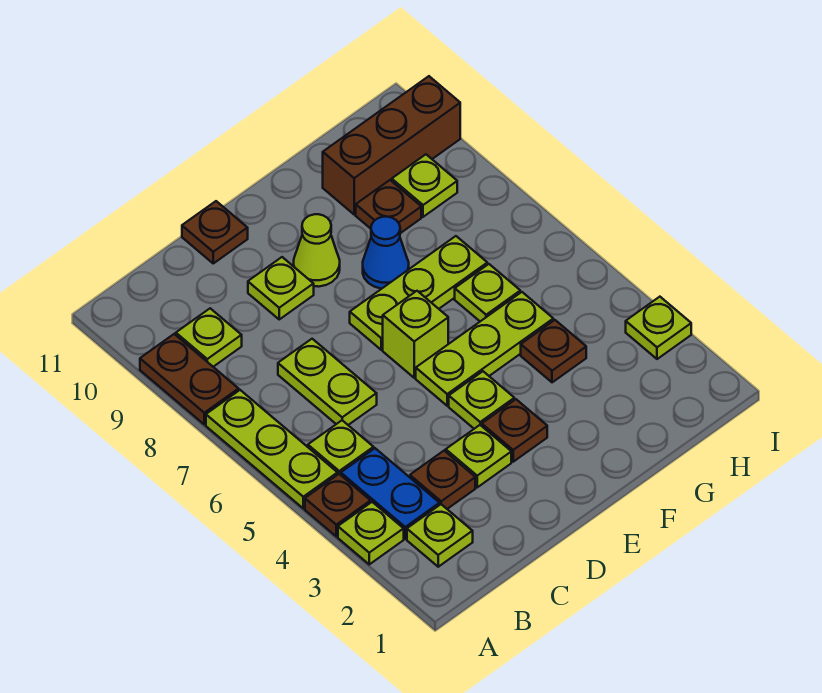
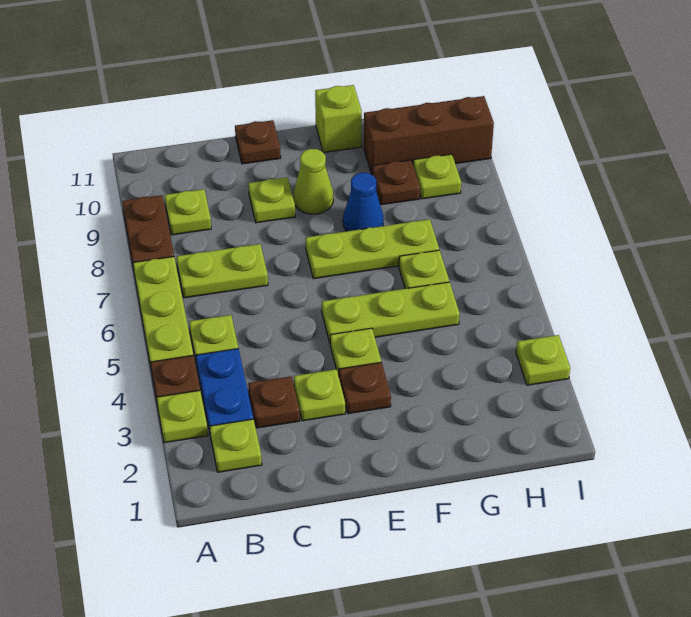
lime plate C6:C7 level 1 -> lime plate B7:C7 level 1
lime brick E6 level 1 -> lime brick F11 level 1
brown plate G4 level 1 -> none

